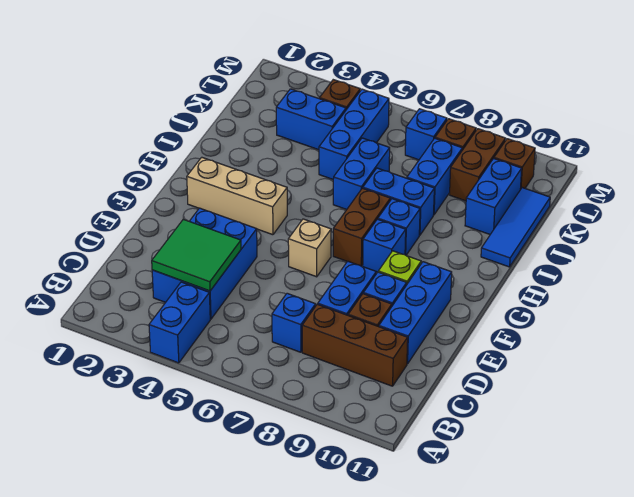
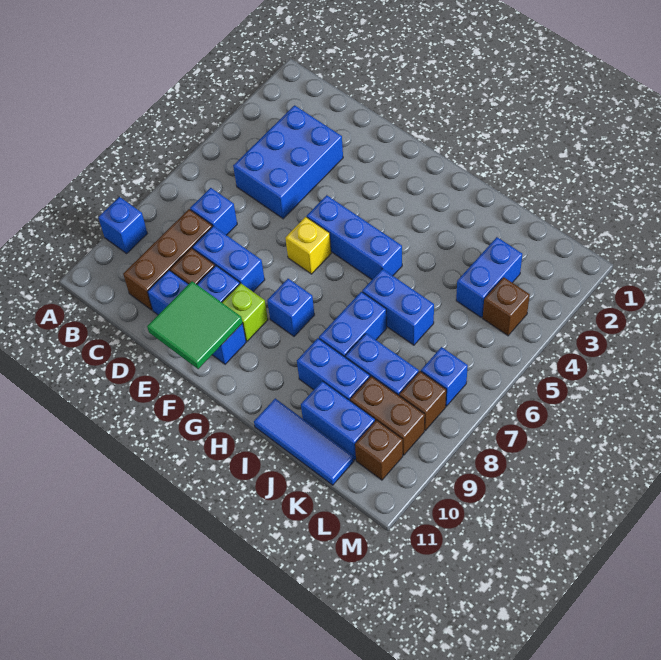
blue brick A4:B4 level 1 -> blue brick I9:J9 level 1
blue brick C3:E4 level 1 -> blue brick C3:D5 level 1
green tile C3:D4 level 2 -> green tile E10:F11 level 2
tan brick F6 level 1 -> yellow brick F6 level 1
tan brick G2:G4 level 1 -> none
brown brick G7:H7 level 1 -> none
blue brick H8 level 1 -> blue brick A9 level 1
blue brick J5:L5 level 1 -> blue brick F5:H5 level 1

